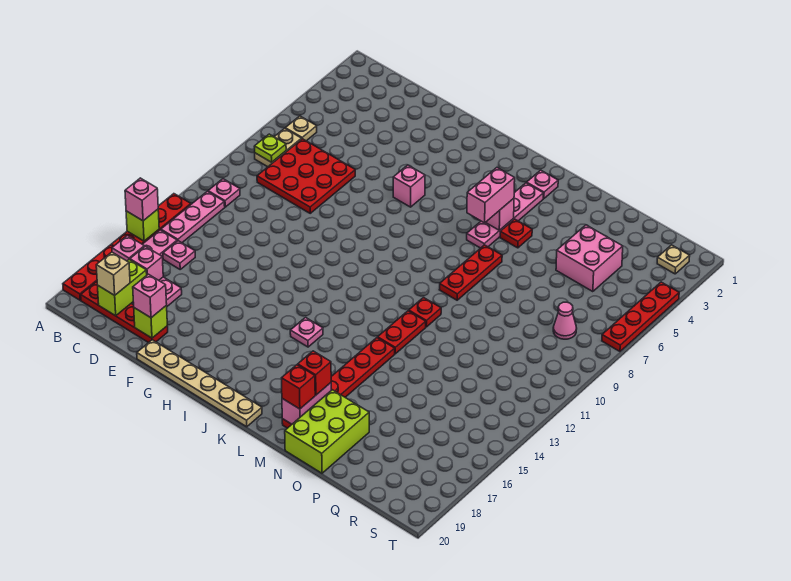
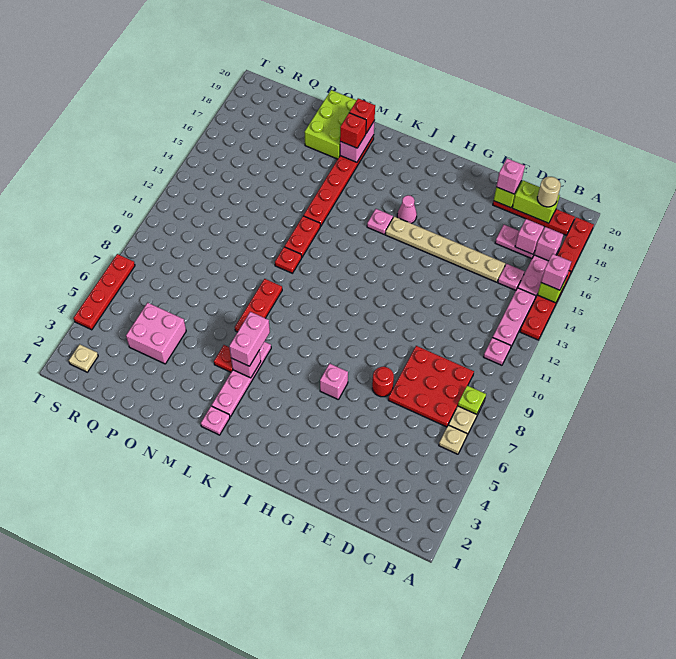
lime brick C18:C19 level 2 -> lime brick C19:D19 level 2
tan brick C19 level 3 -> tan round brick C19 level 3
none -> red round brick F7 level 1
tan plate F20:K20 level 1 -> tan plate D15:I15 level 1
pink cone R8 level 1 -> pink cone I16 level 1

